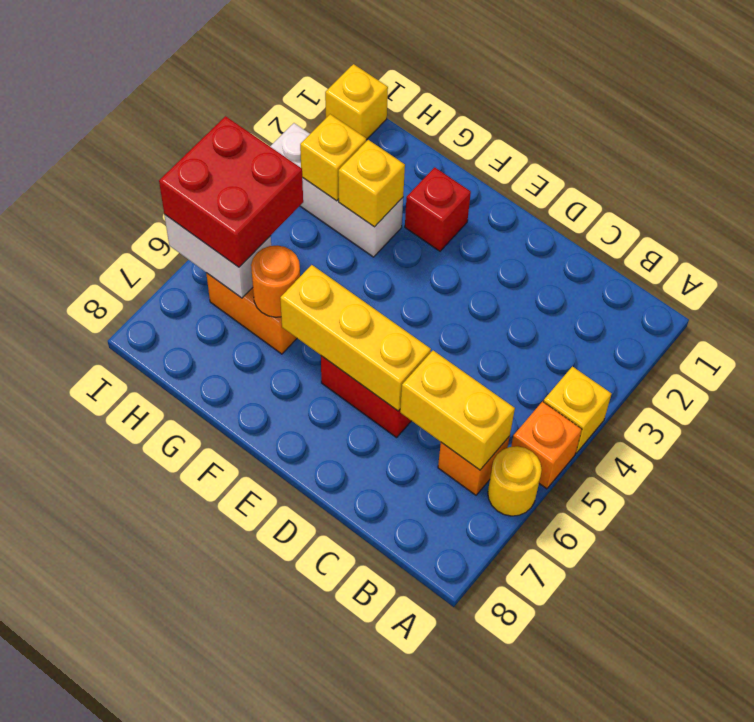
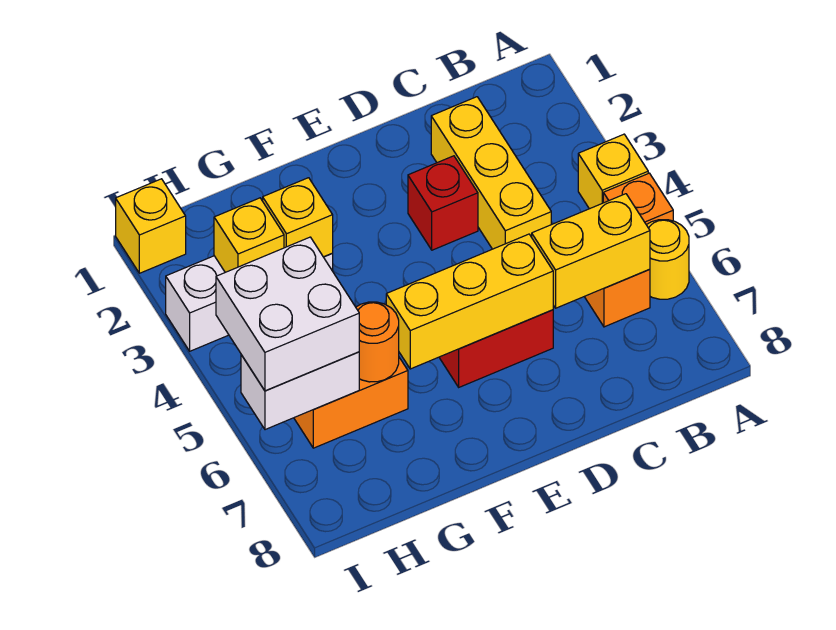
none -> yellow brick C2:C4 level 1
red brick F2 level 1 -> red brick D3 level 1
red brick H5:I6 level 3 -> white brick H5:I6 level 3

